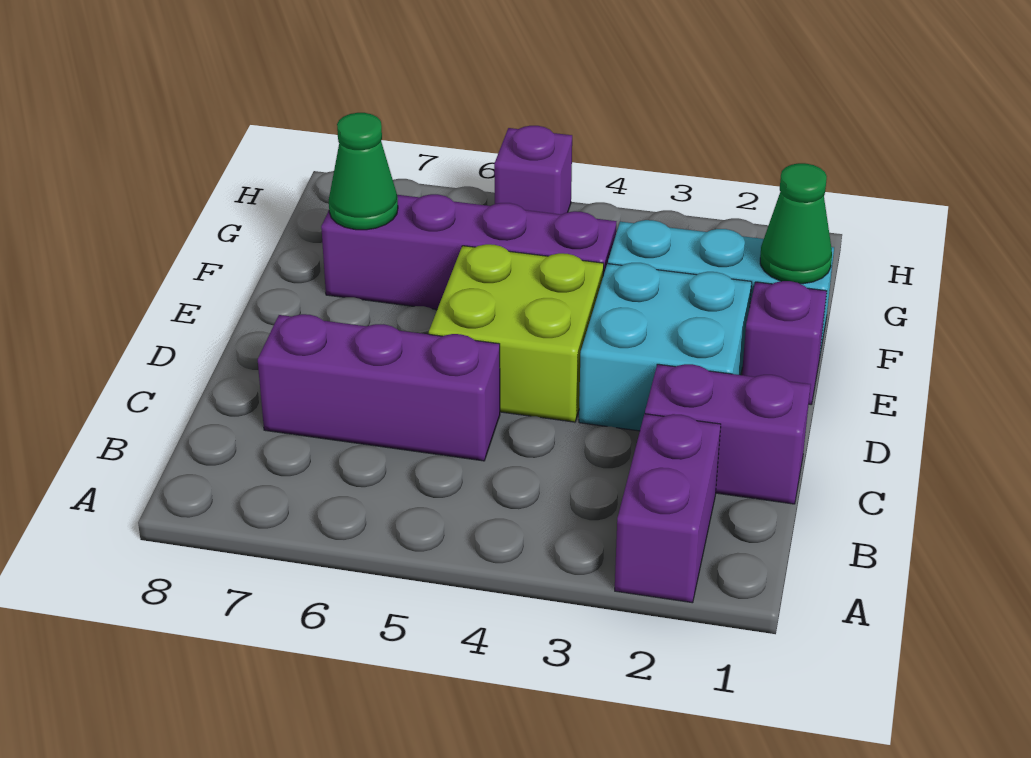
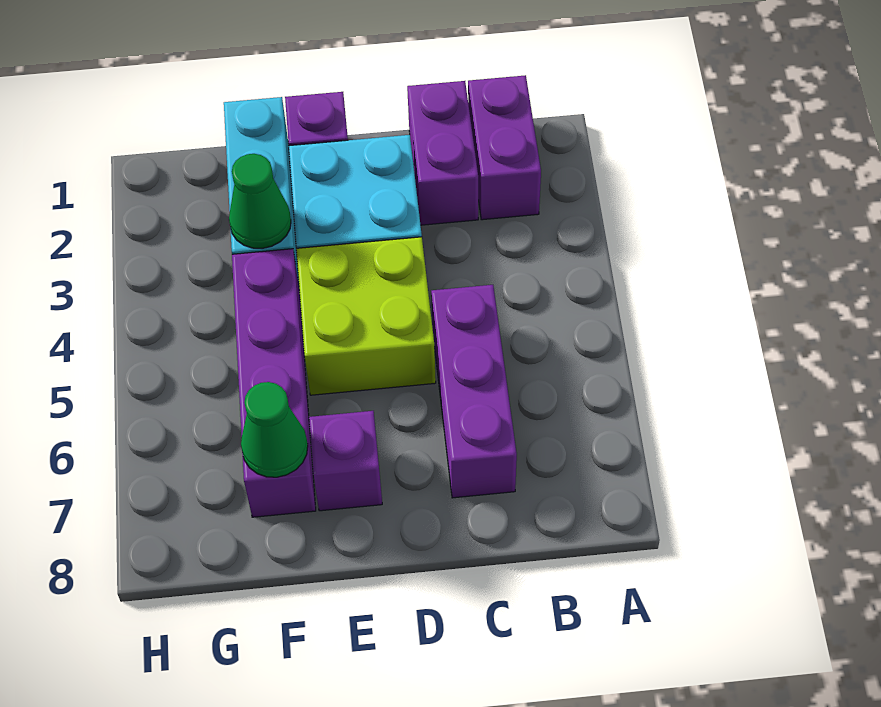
purple brick A2:B2 level 1 -> purple brick B1:B2 level 1
green cone F1 level 2 -> green cone F3 level 2
purple brick H5 level 1 -> purple brick E7 level 1

